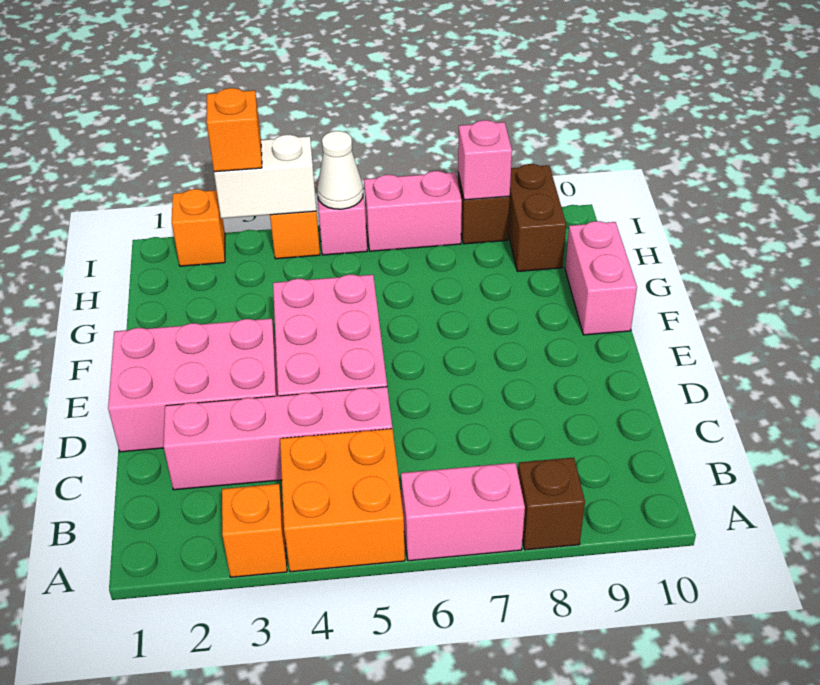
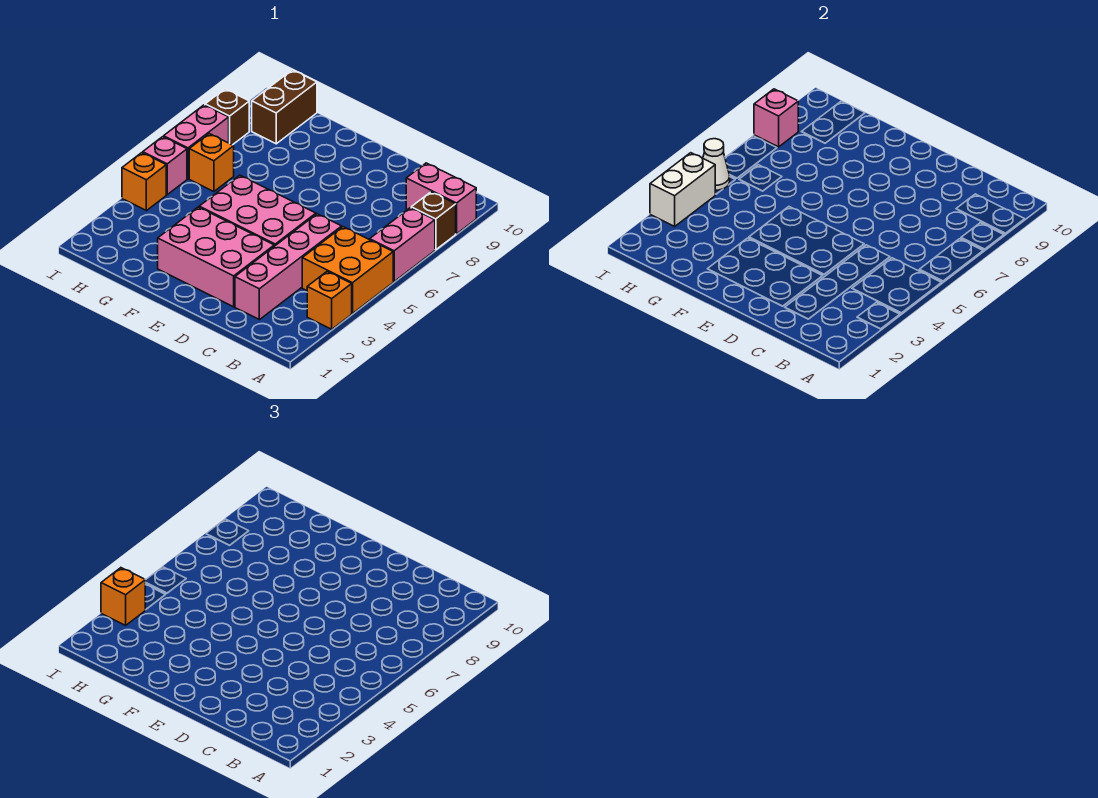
pink brick D1:E3 level 1 -> pink brick D2:F3 level 1
pink brick F10:G10 level 1 -> pink brick A9:B9 level 1
brown brick H9:I9 level 1 -> brown brick H9:H10 level 1
orange brick I2 level 1 -> orange brick H6 level 1

